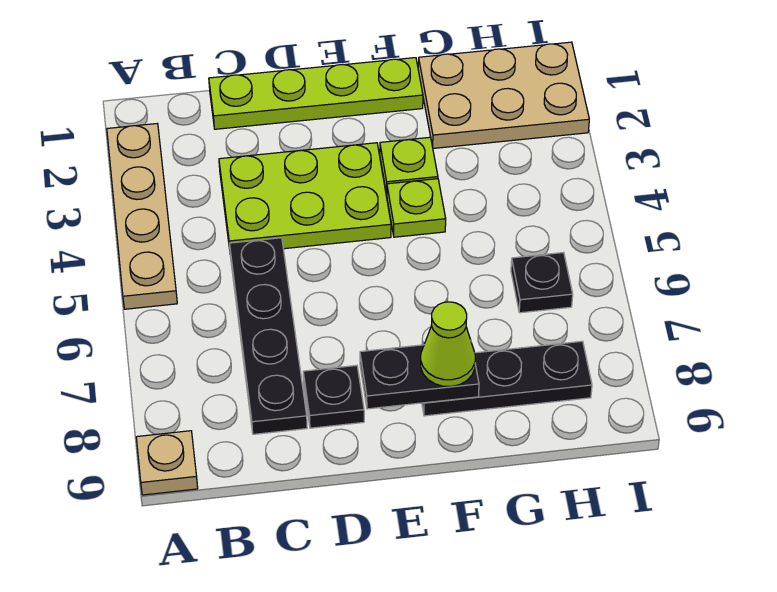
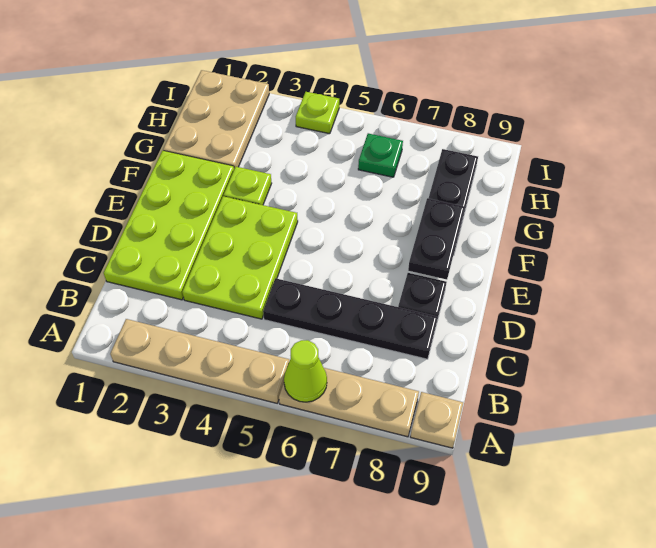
none -> tan plate A6:A8 level 1
lime plate C1:F1 level 1 -> lime plate C1:F2 level 1
lime plate F4 level 1 -> lime plate I4 level 1
lime cone F8 level 3 -> lime cone A6 level 2
black plate H6 level 1 -> green plate H6 level 1

